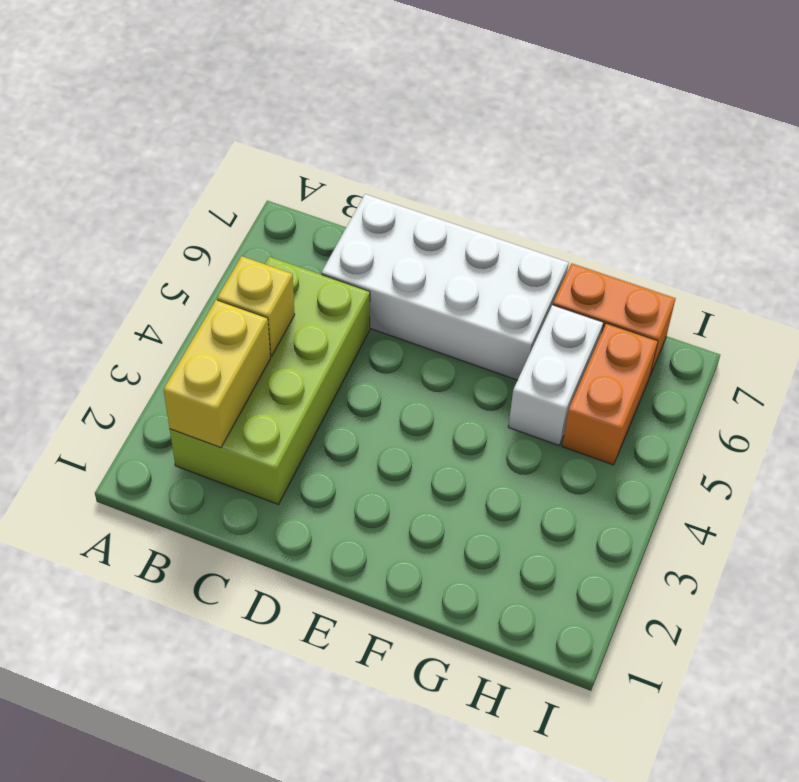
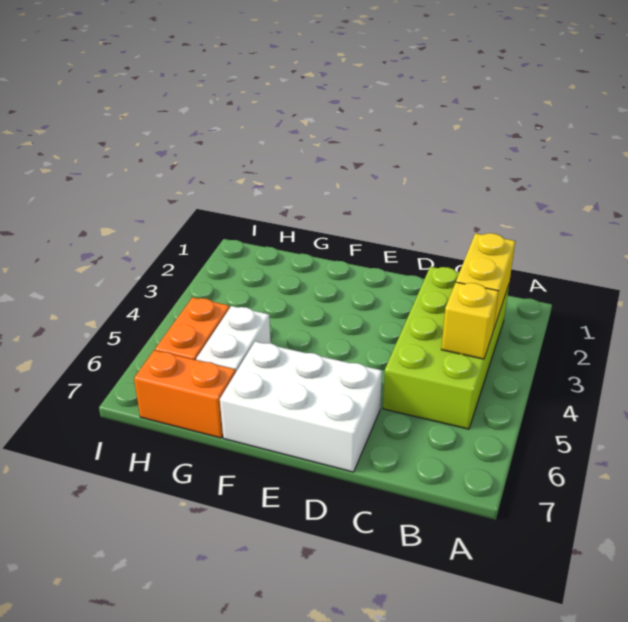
white brick C6:F7 level 1 -> white brick D6:F7 level 1

